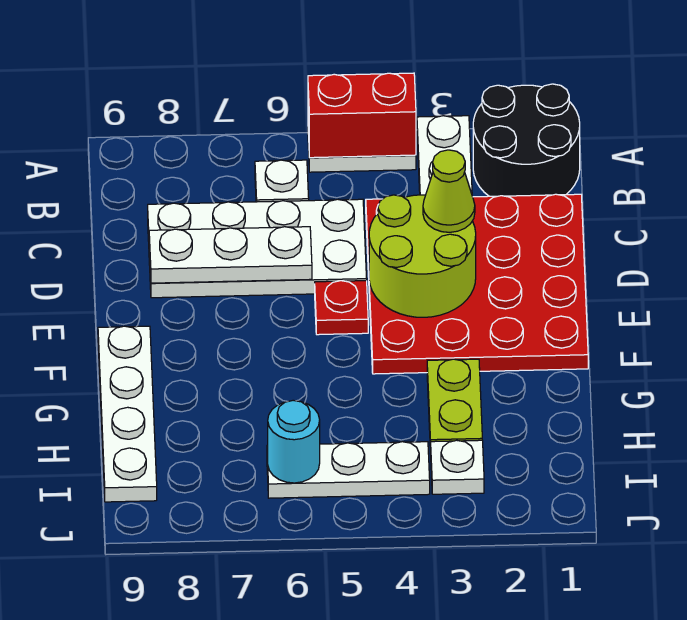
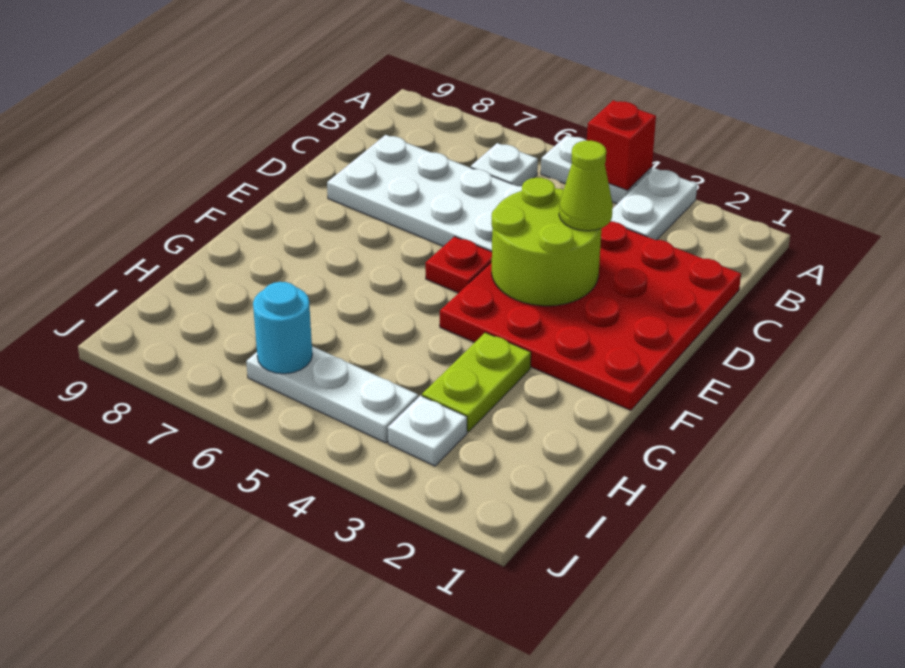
black round brick A1:B2 level 1 -> none
red brick A4:A5 level 2 -> red brick A4 level 2
white plate D6:D8 level 2 -> none
white plate F9:I9 level 1 -> none

